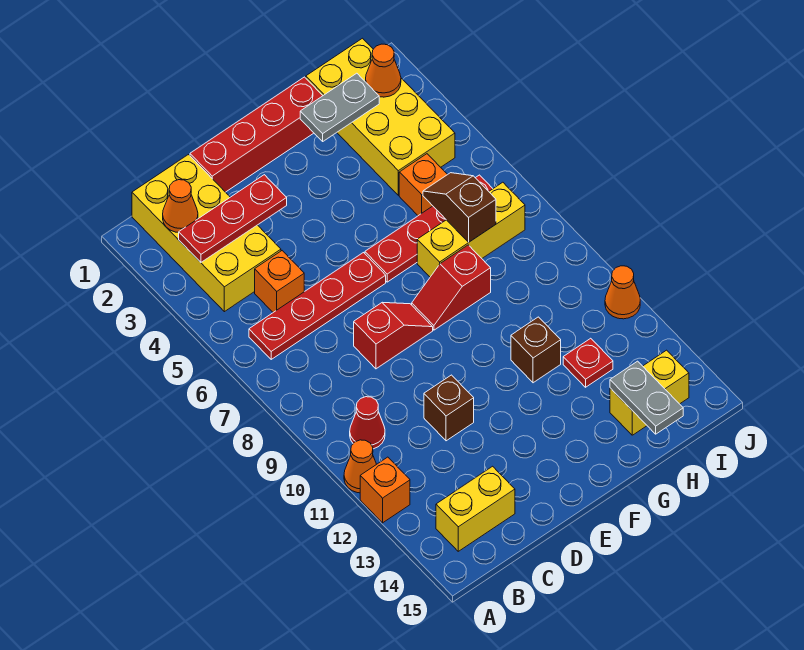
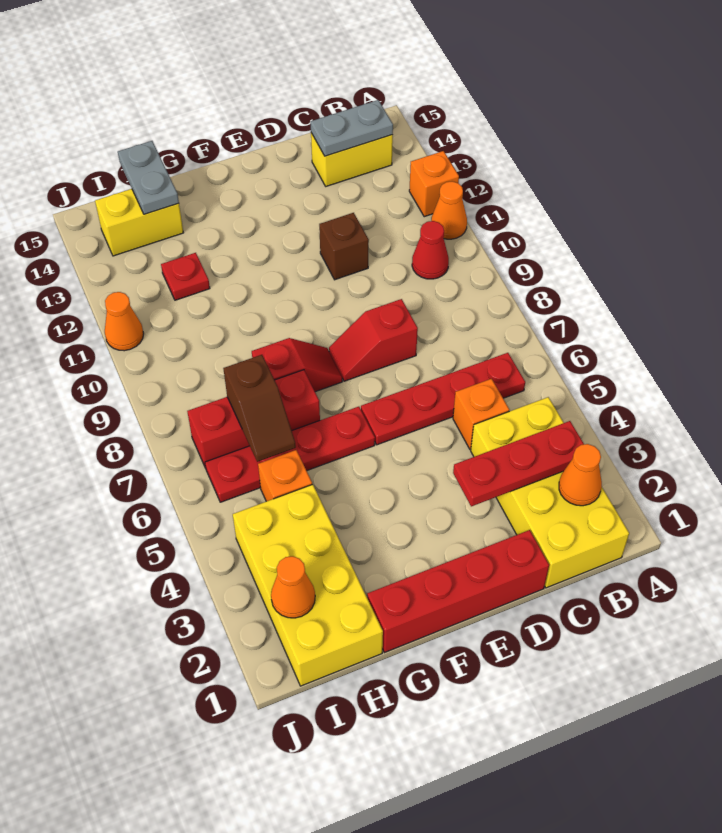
grey plate G2:H2 level 2 -> grey plate B14:C14 level 2
yellow brick G7:I7 level 1 -> red brick G7:I7 level 1
brown brick G11 level 1 -> none

